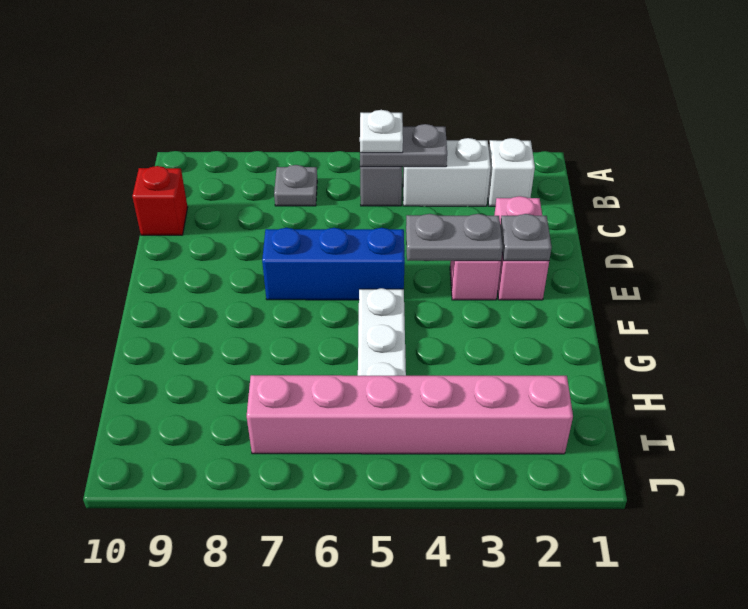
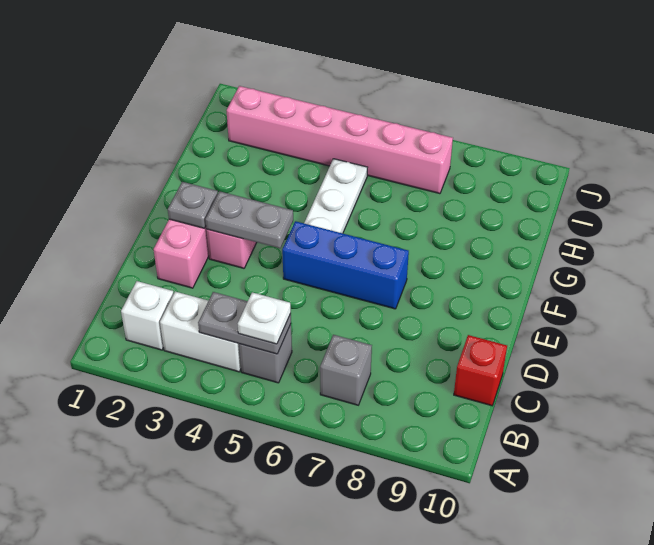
grey plate B7 level 1 -> grey brick B7 level 1

